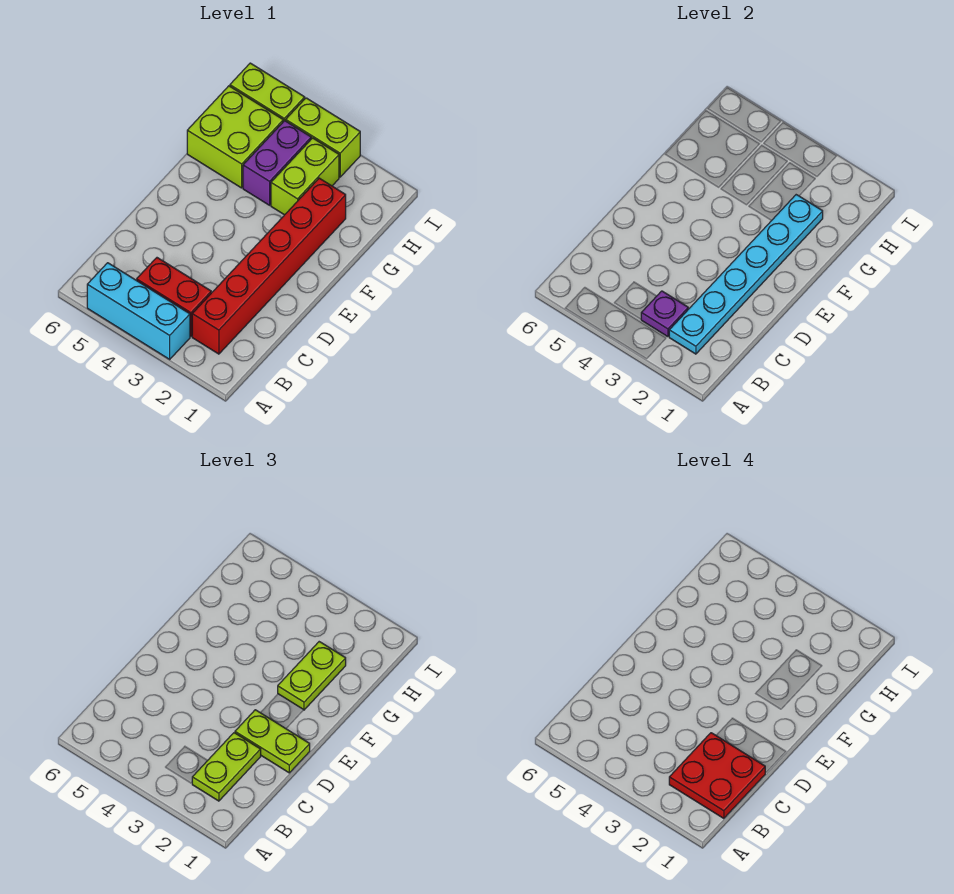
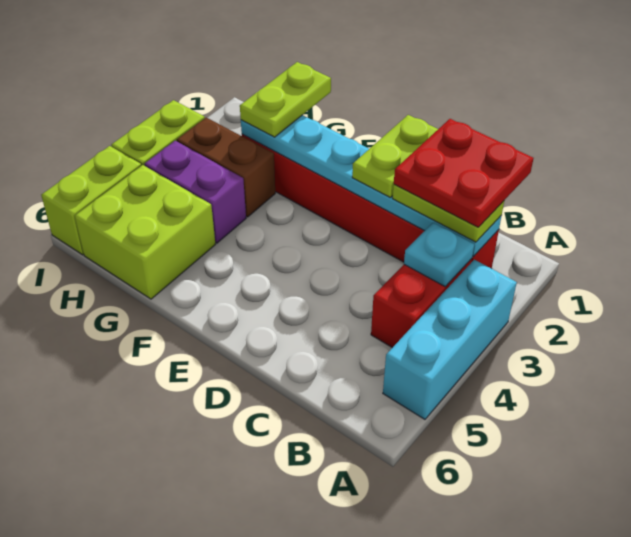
purple plate B3 level 2 -> cyan plate B3 level 2
lime plate F2:G2 level 3 -> lime plate G1:G2 level 3
lime brick G3:H3 level 1 -> brown brick G3:H3 level 1

